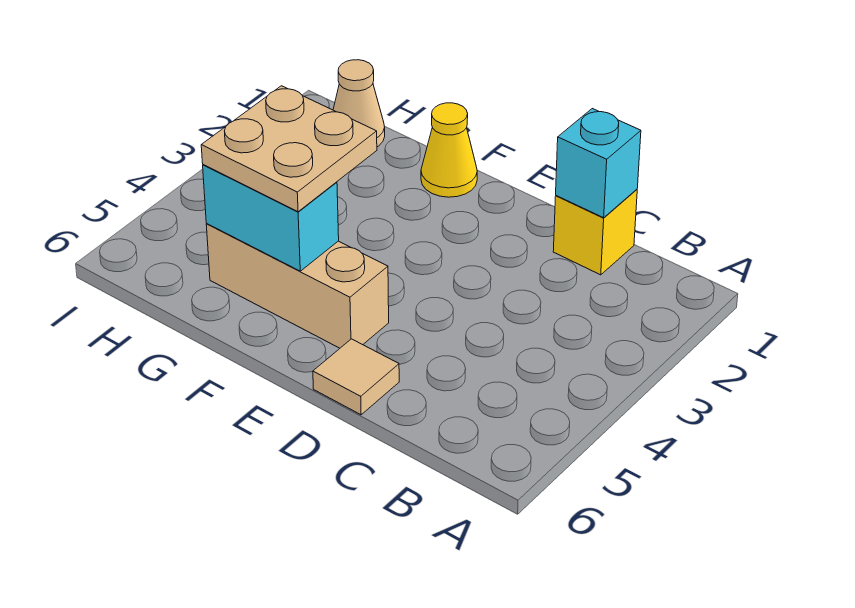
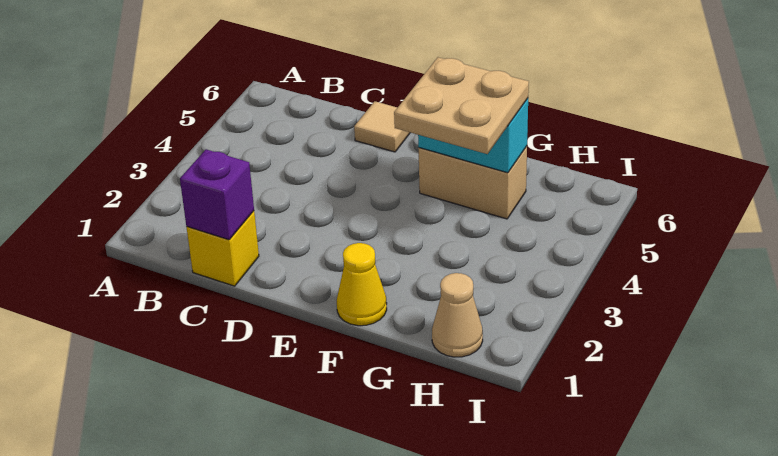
cyan brick C1 level 2 -> purple brick C1 level 2
tan brick E5:G5 level 1 -> tan brick F5:G5 level 1

